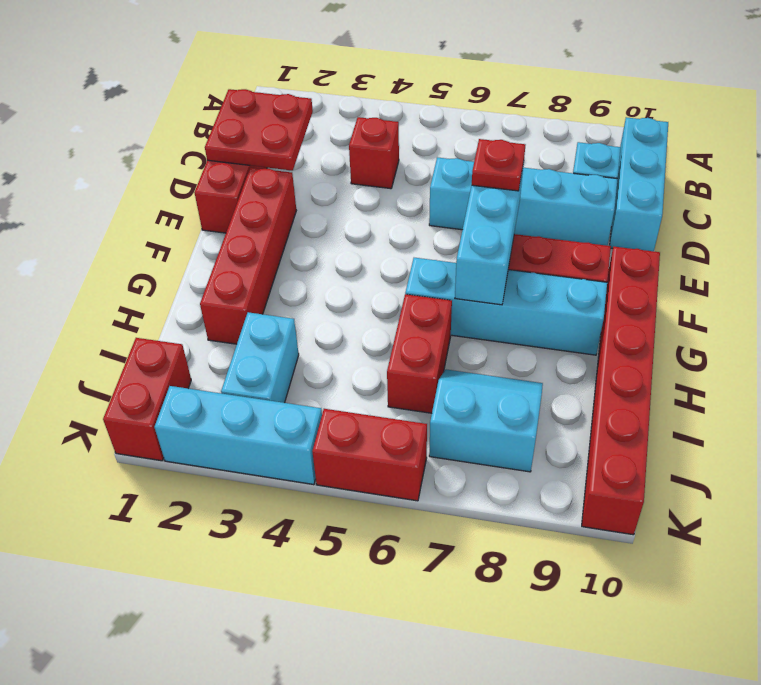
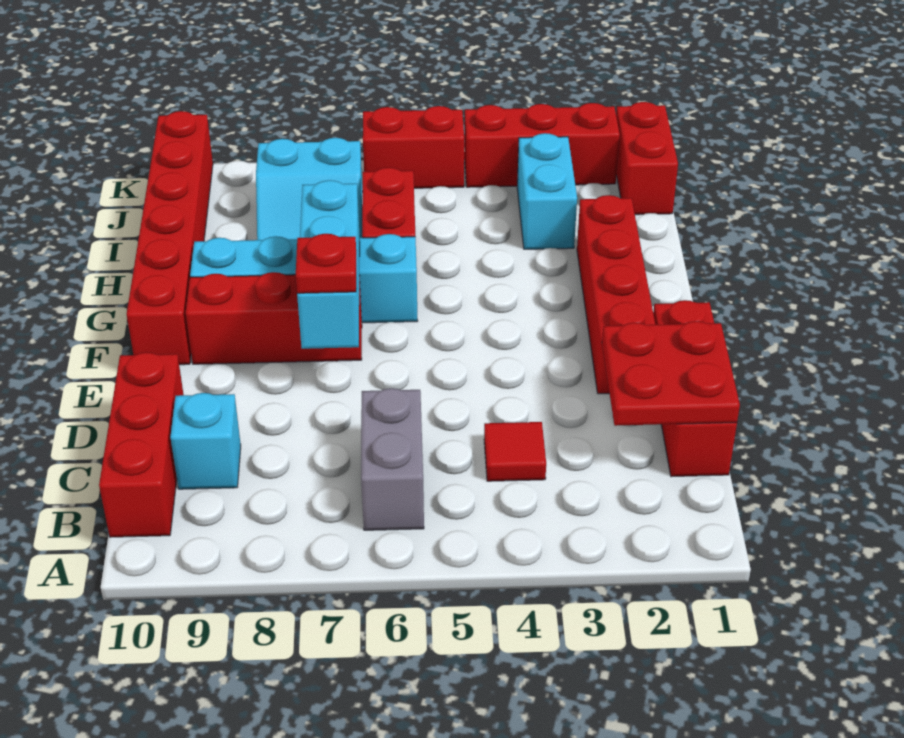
none -> grey brick B6:C6 level 1
cyan brick B10:D10 level 1 -> red brick B10:D10 level 1
red brick C4 level 1 -> red tile C4 level 1
cyan brick D6:D9 level 1 -> none
cyan brick K2:K4 level 1 -> red brick K2:K4 level 1

